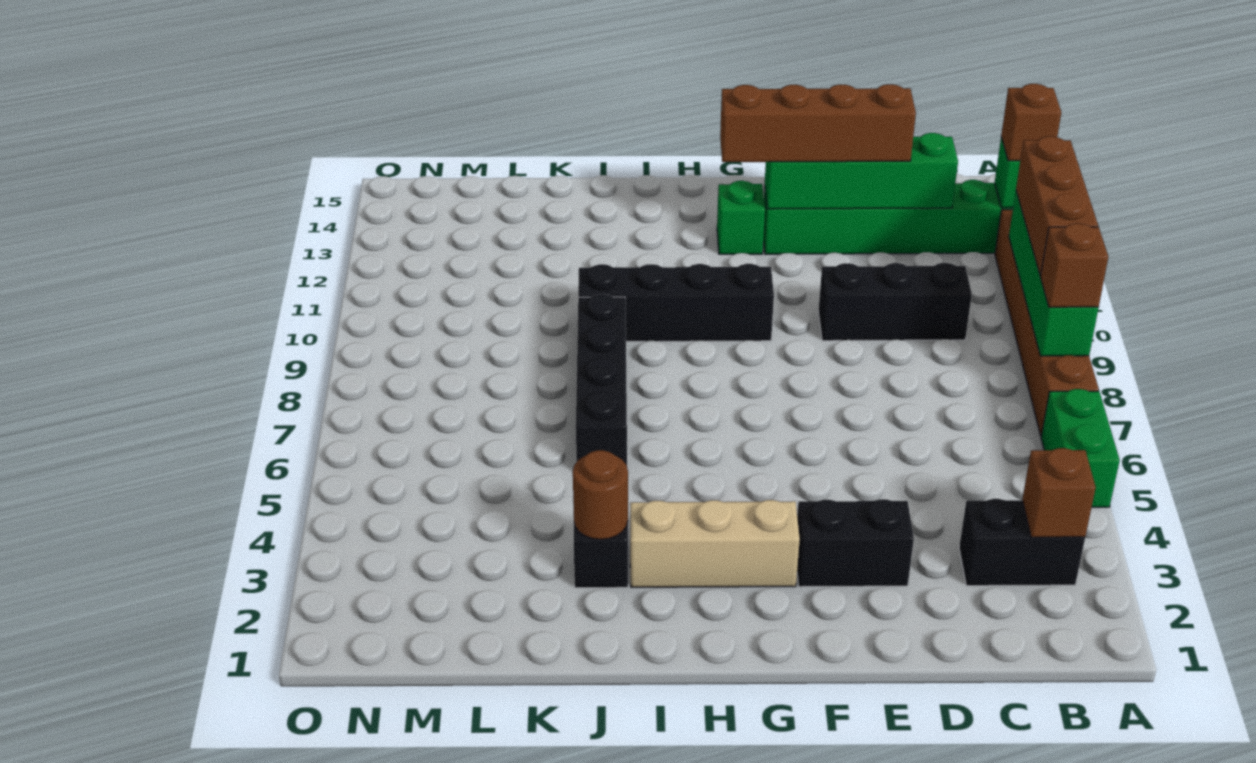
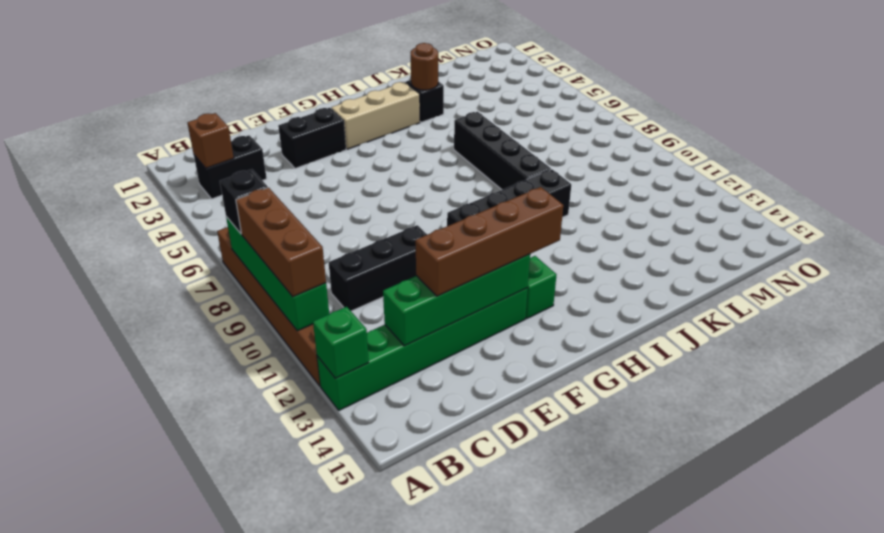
green brick A5:A6 level 1 -> none
brown brick A8 level 3 -> black brick A8 level 3
brown brick A13 level 3 -> none

